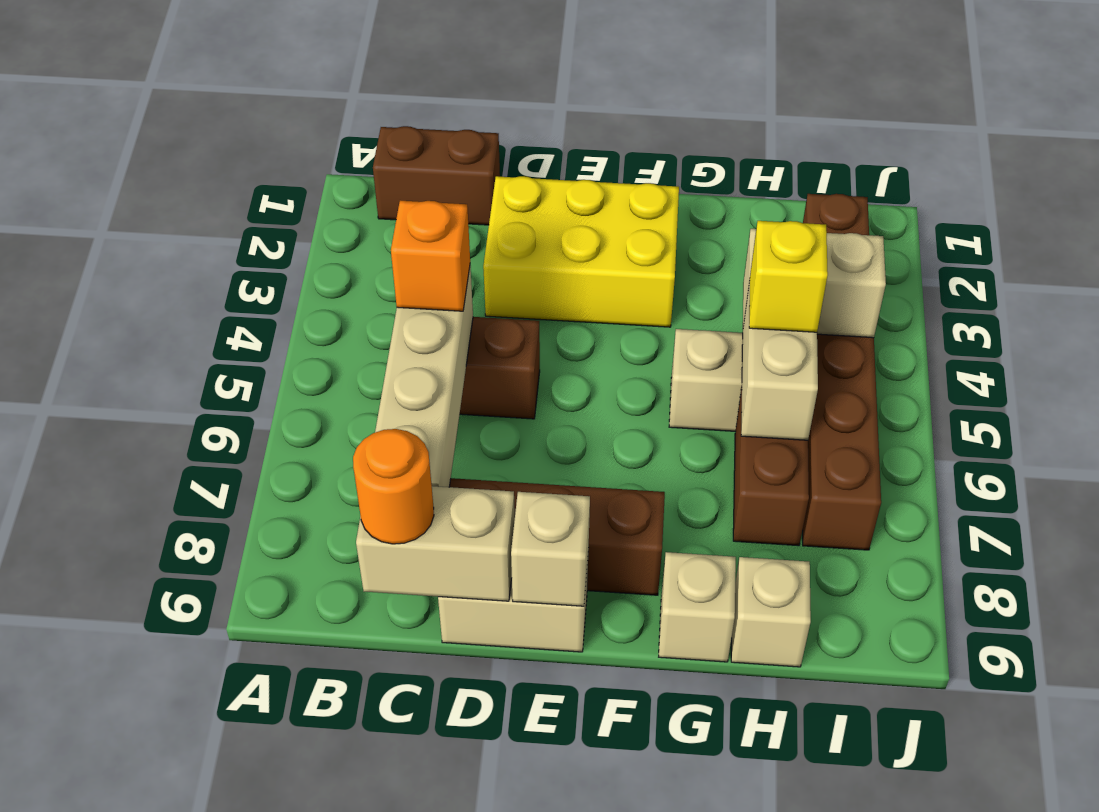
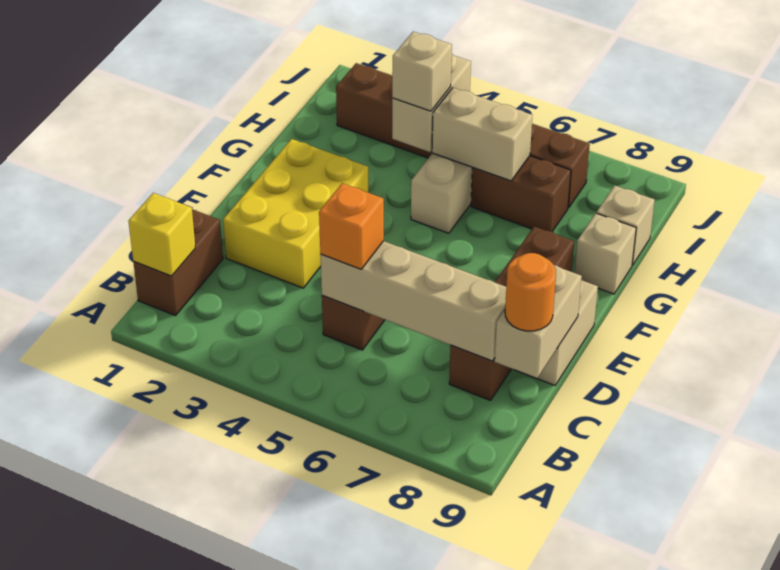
tan brick E9 level 2 -> tan brick H4 level 3
yellow brick H5 level 3 -> yellow brick B1 level 2

